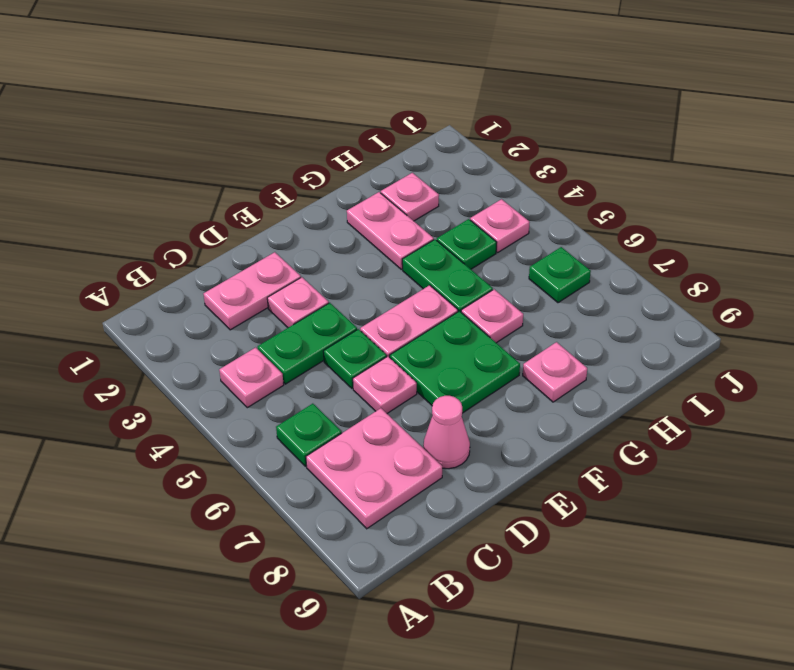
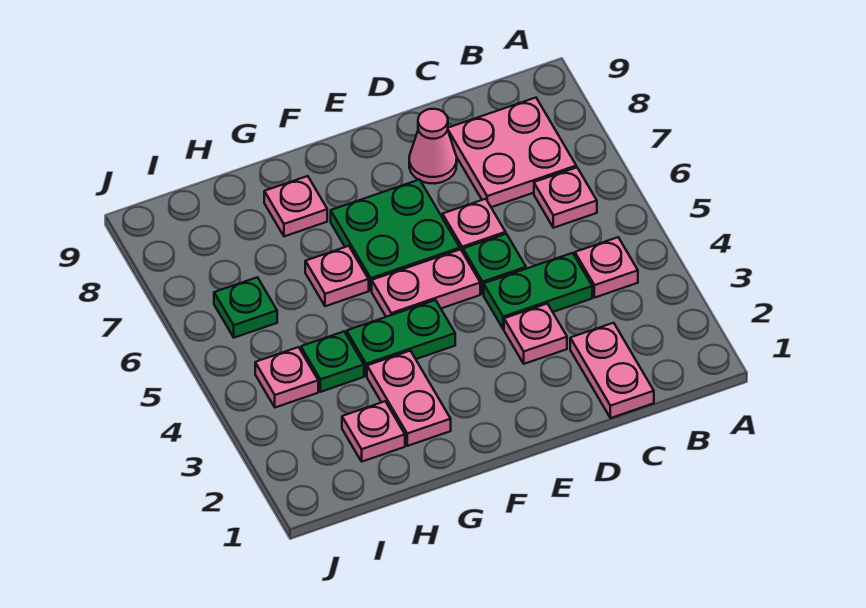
green plate B6 level 1 -> pink plate B6 level 1
pink plate C2:D2 level 1 -> pink plate C1:C2 level 1
green plate G4:G5 level 1 -> green plate F4:G4 level 1

